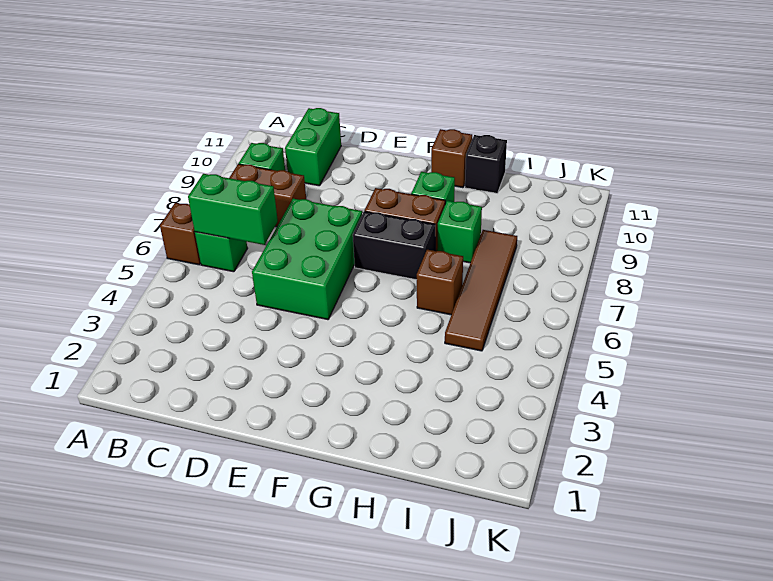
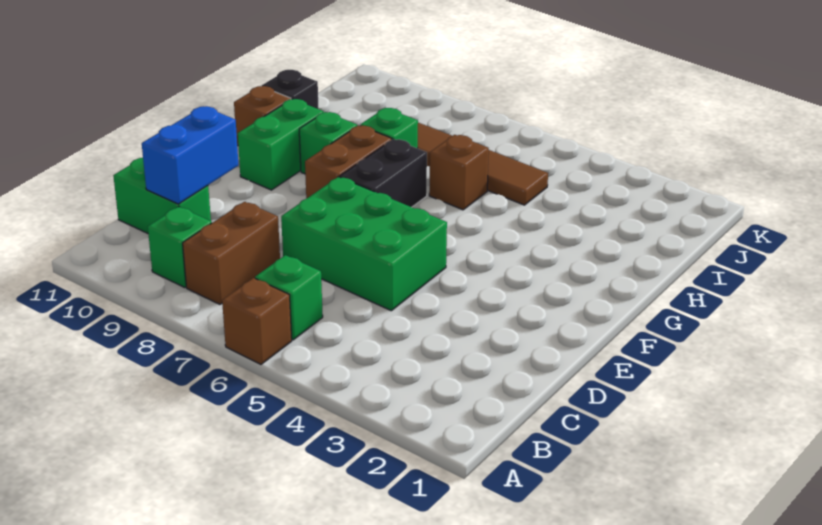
green brick B6:C6 level 2 -> green brick F10:G10 level 1
none -> blue brick C10:D10 level 2

